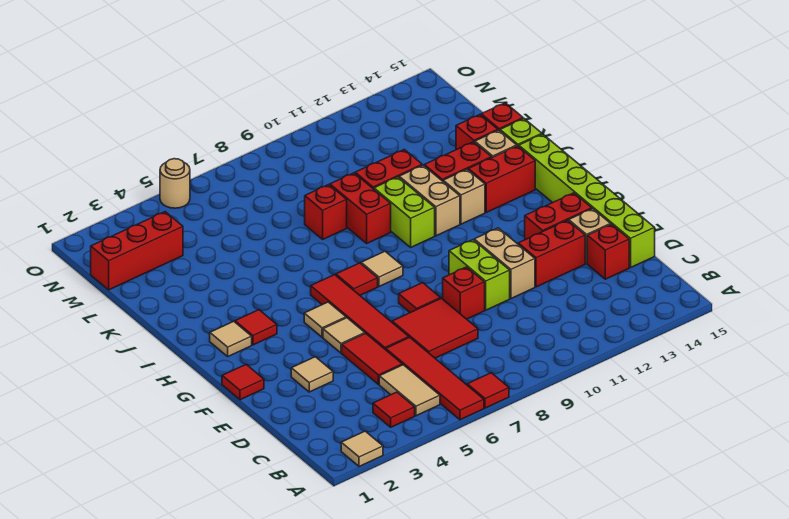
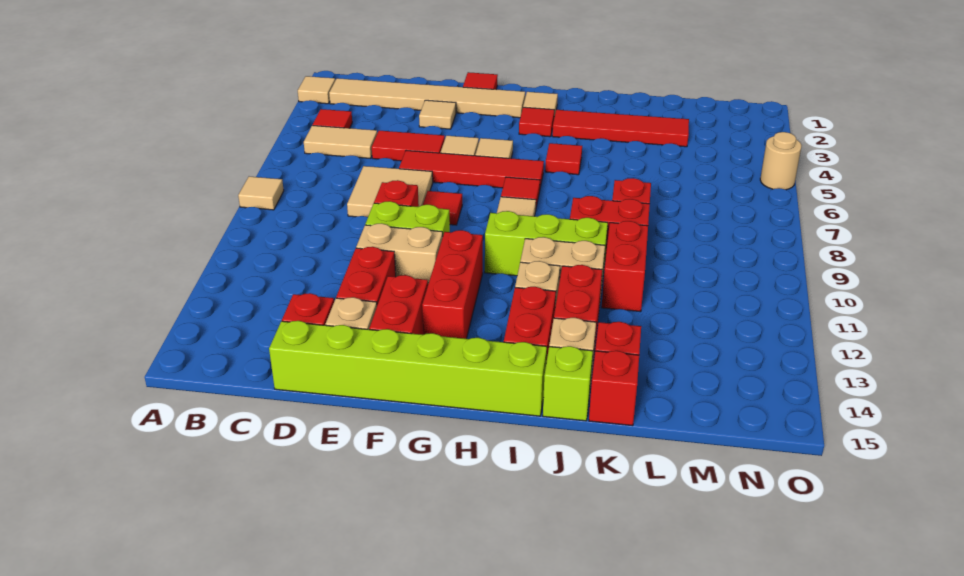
red tile A6:D6 level 1 -> red tile I3:L3 level 1
red tile A7 level 1 -> red tile I5 level 1
none -> tan tile A8 level 1
none -> tan tile B2:G2 level 1
red tile D7:E8 level 1 -> tan tile D7:E8 level 1
lime brick I10:J10 level 1 -> lime brick H10:J10 level 1
red brick M1:M3 level 1 -> red brick G11:G13 level 1

